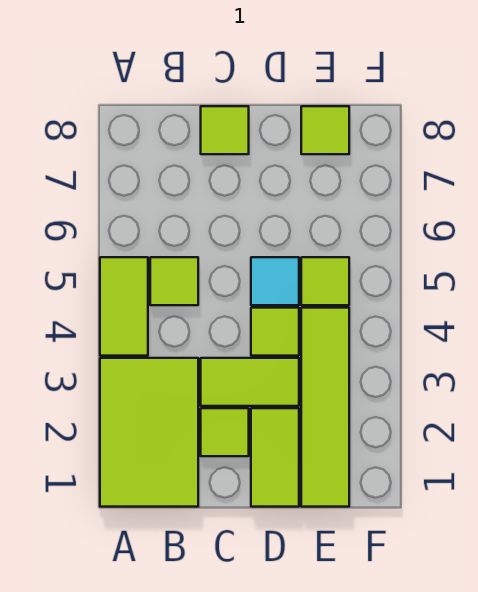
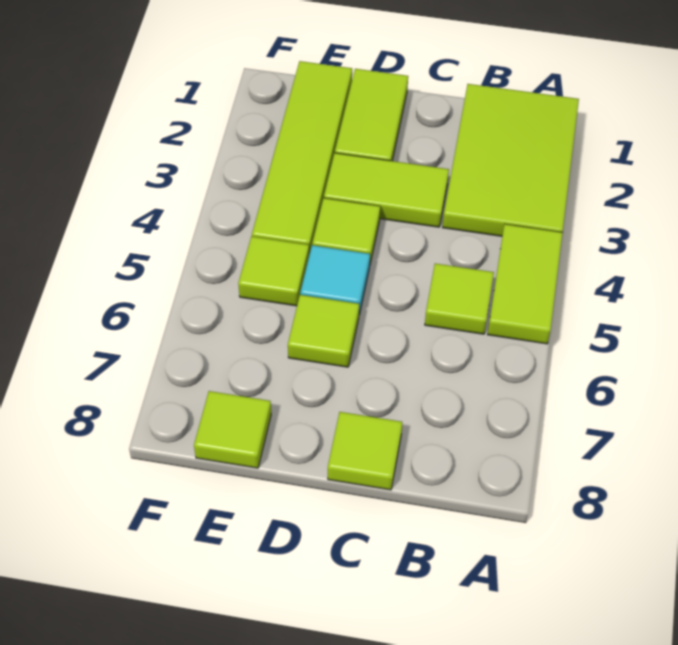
lime tile C2 level 1 -> lime tile D6 level 1

